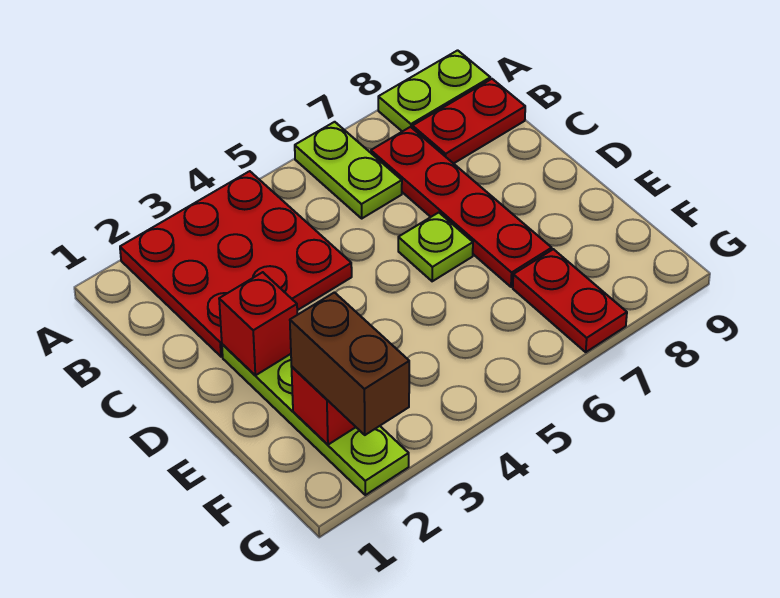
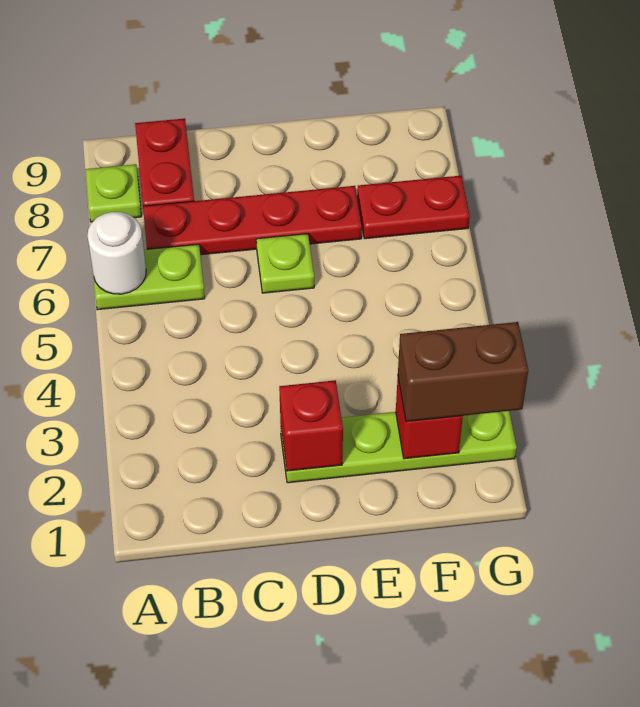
red plate A2:C4 level 1 -> none
none -> white round brick A6 level 2
lime plate A8:A9 level 1 -> lime plate A8 level 1

